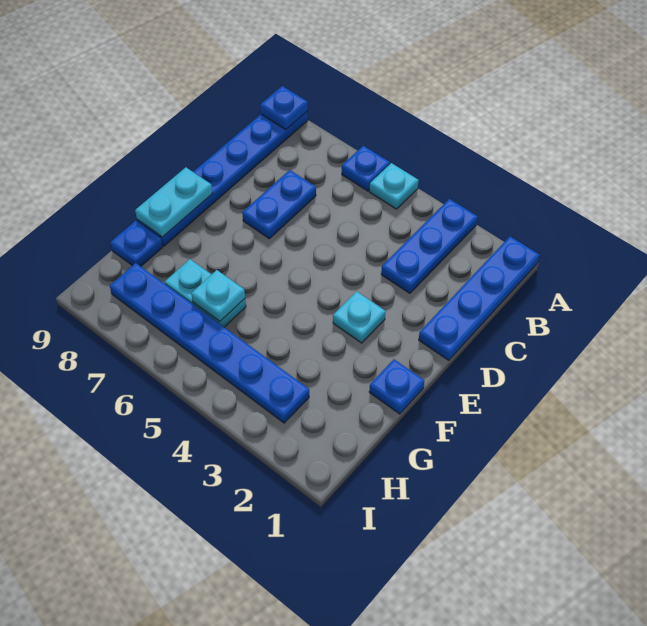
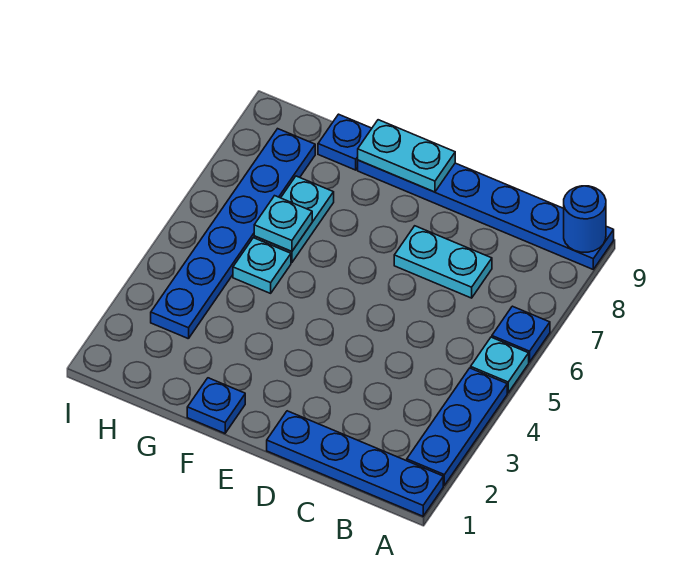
blue plate A3:C3 level 1 -> blue plate A2:A4 level 1
blue plate A9 level 2 -> blue round brick A9 level 2
blue plate C7:D7 level 1 -> cyan plate C7:D7 level 1
cyan plate E3 level 1 -> cyan plate G5 level 1

